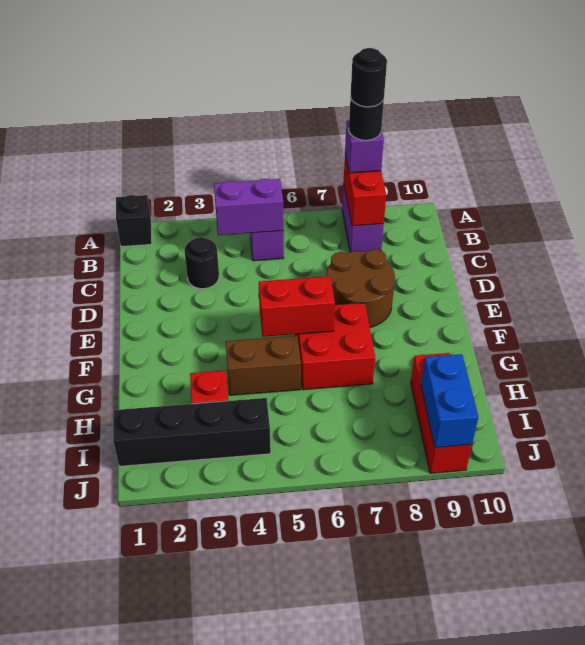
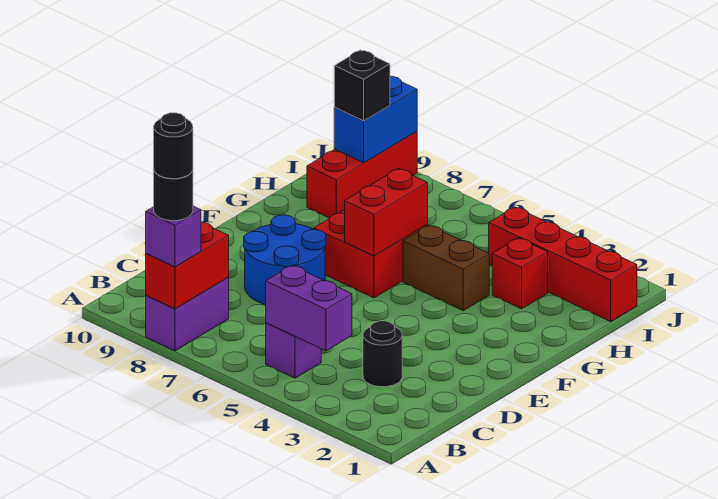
black brick A1 level 1 -> black brick I9 level 3
brown round brick D7:E8 level 1 -> blue round brick D7:E8 level 1
red brick F5:F6 level 2 -> red brick F6:G6 level 2
black brick I1:I4 level 1 -> red brick I1:I4 level 1

